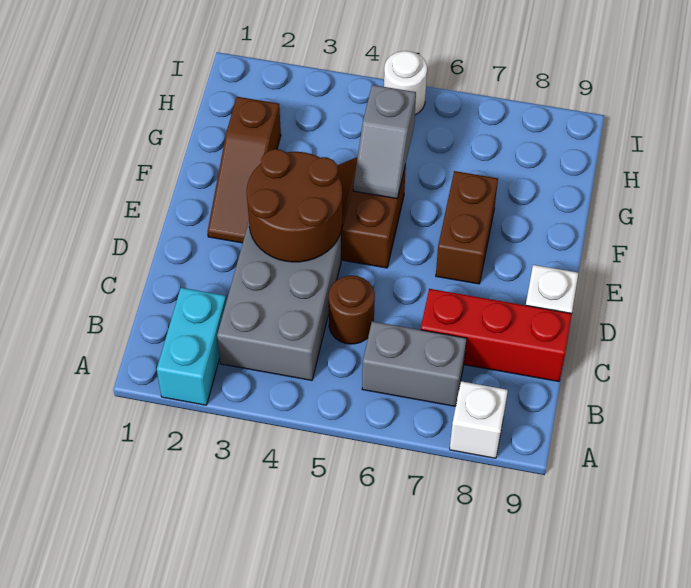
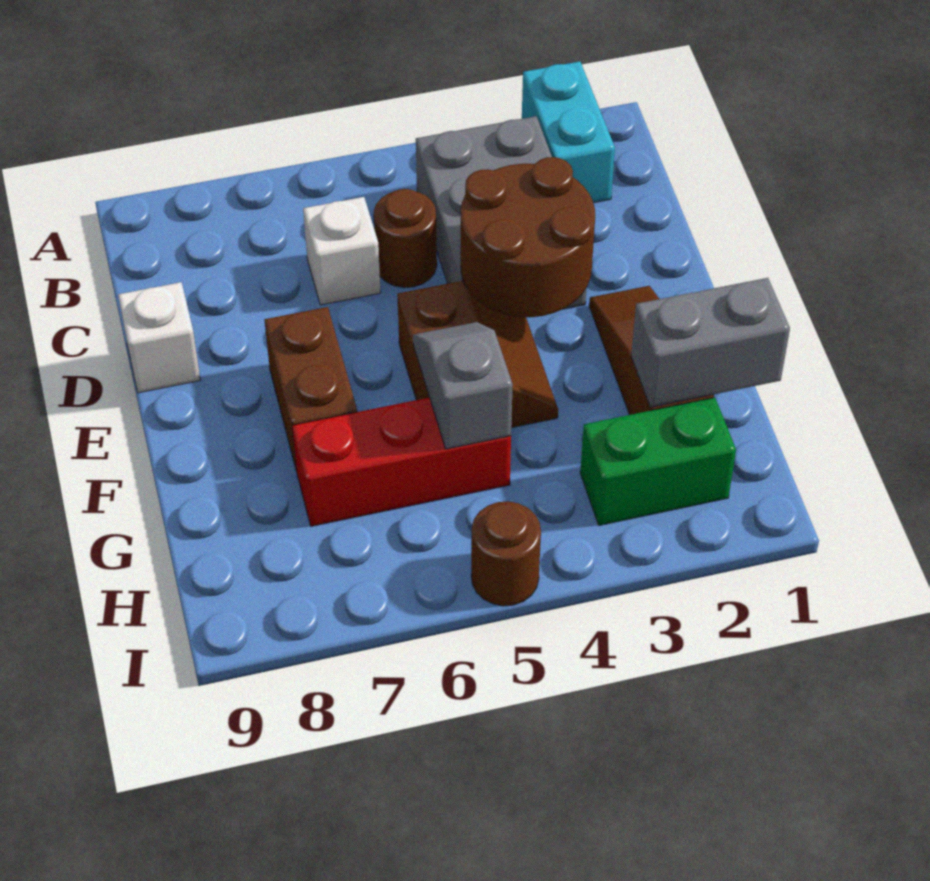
white brick A8 level 1 -> white brick C6 level 1
grey brick B6:B7 level 1 -> grey brick G1:G2 level 2
red brick C7:C9 level 1 -> red brick G5:G7 level 1
none -> green brick H2:H3 level 1
white round brick I5 level 1 -> brown round brick I5 level 1

